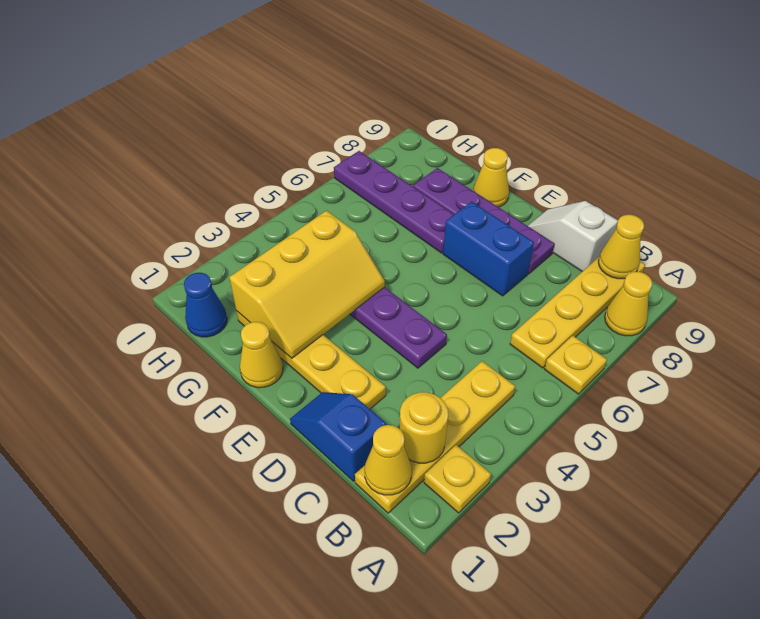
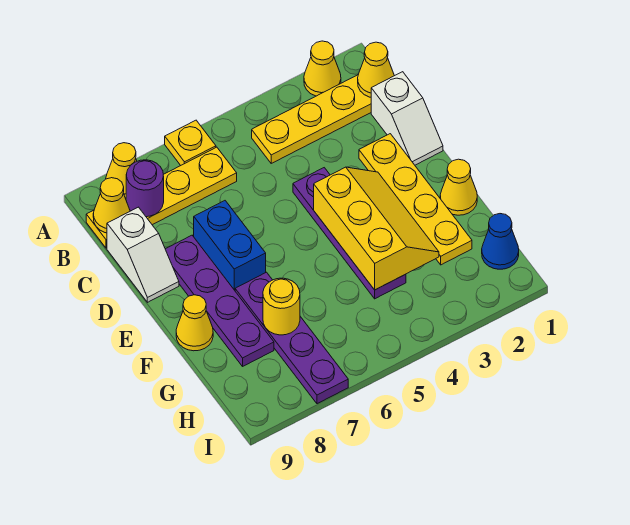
yellow plate A2 level 1 -> yellow cone A2 level 1
yellow round brick B2 level 2 -> yellow round brick G7 level 2
none -> purple round brick B8 level 2
blue slope C1:D1 level 1 top C -> white slope C1:D1 level 1 top C
yellow slope F2:G4 level 2 top G -> yellow slope E3:G4 level 2 top 4

